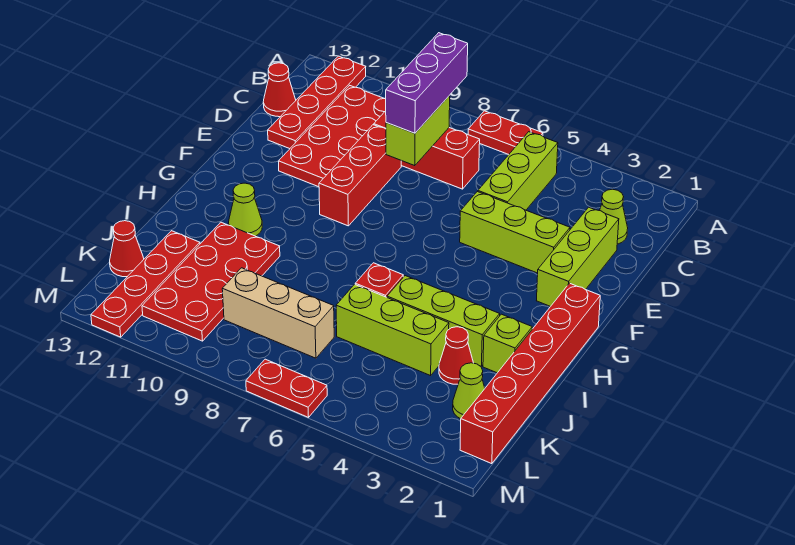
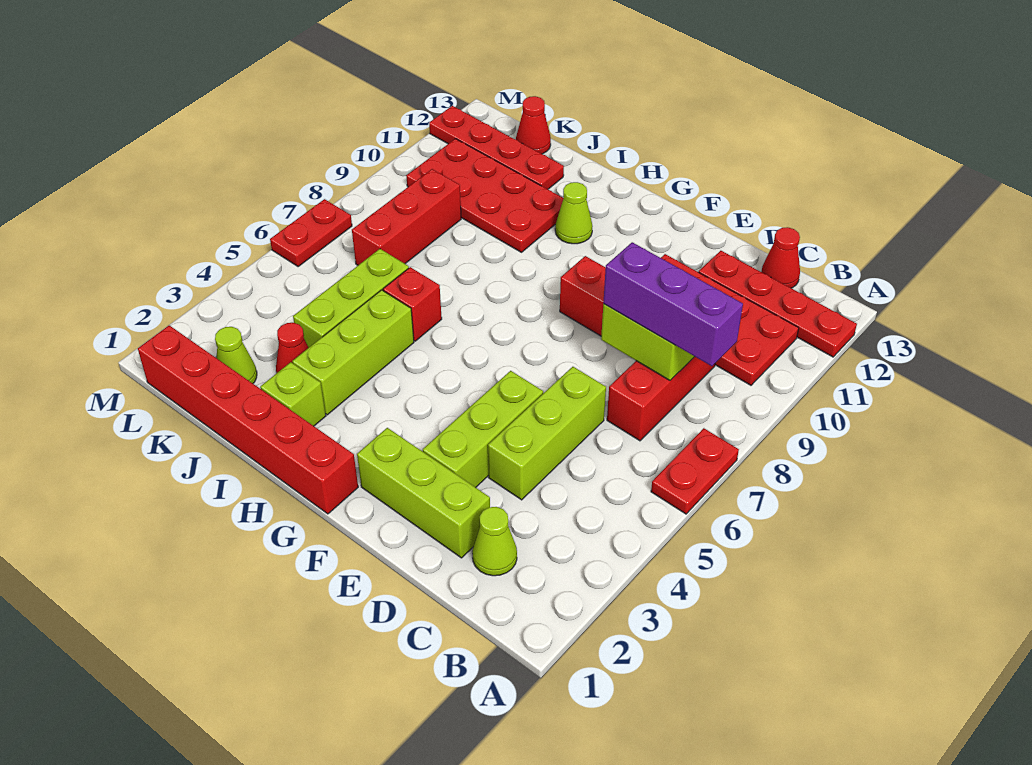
lime brick B5:D5 level 1 -> lime brick D4:D6 level 1
tan brick K7:K9 level 1 -> red brick K7:K9 level 1

